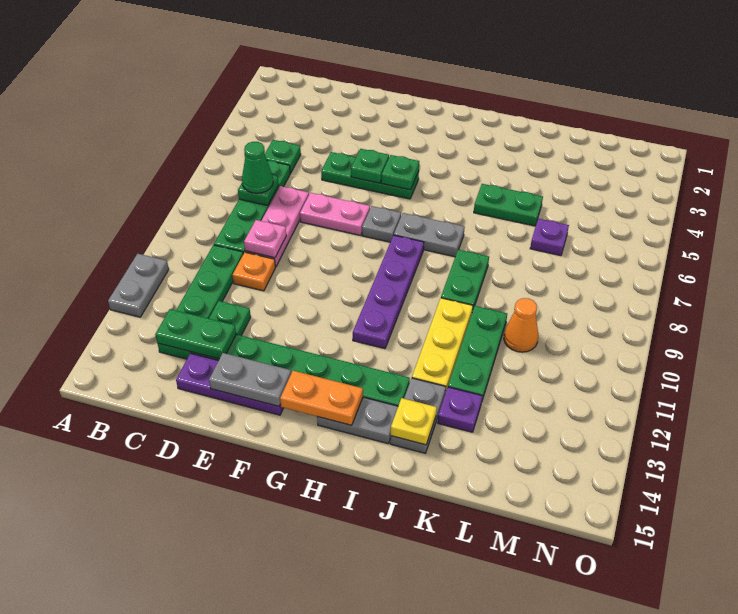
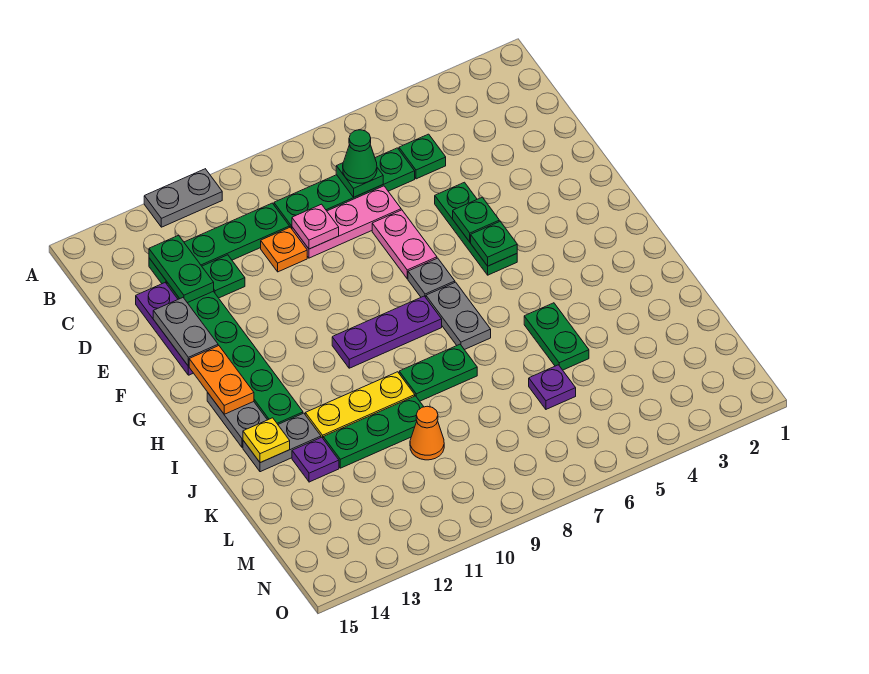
purple plate H8:H11 level 1 -> purple plate H8:H10 level 1

